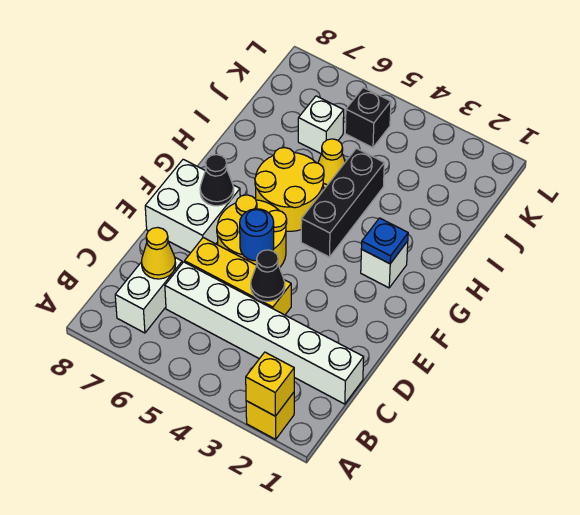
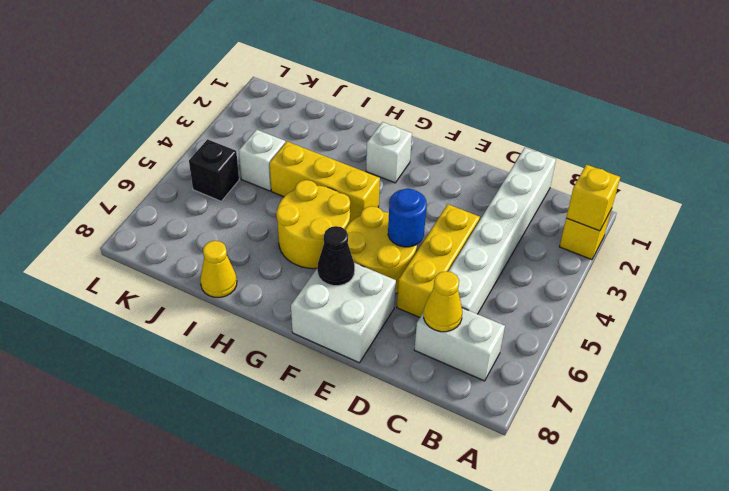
black cone D4 level 2 -> none
blue plate G2 level 2 -> none
black brick G4:I4 level 1 -> yellow brick G4:I4 level 1
yellow cone I5 level 1 -> yellow cone I8 level 1
white brick J6 level 1 -> white brick J4 level 1

